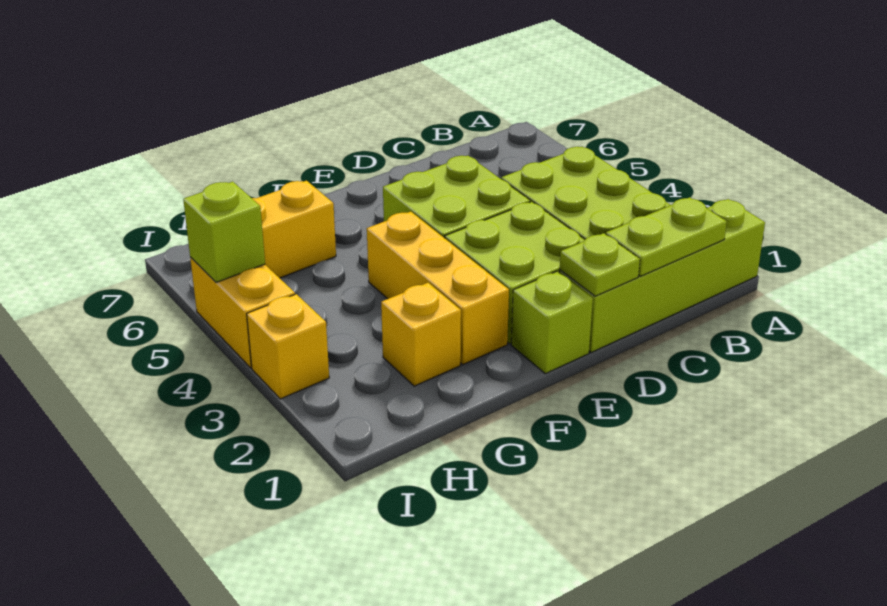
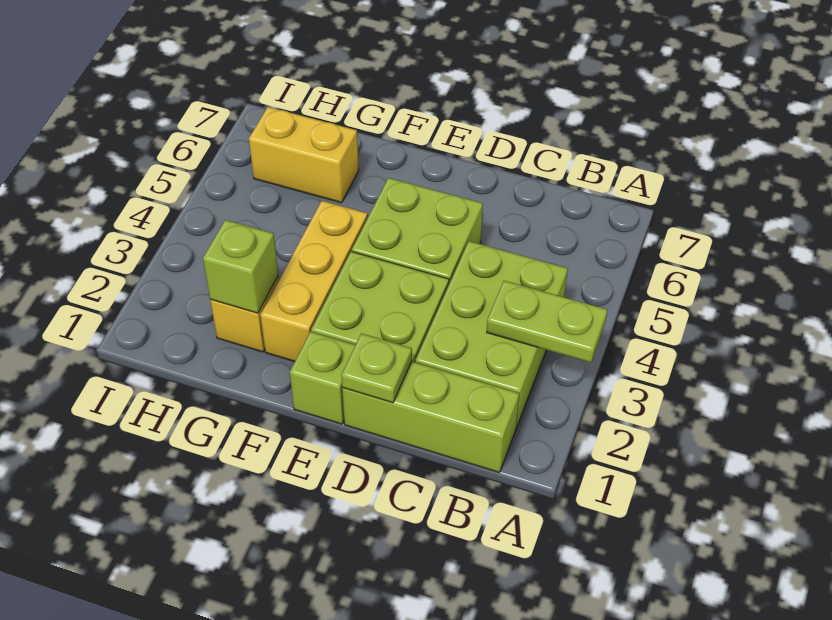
lime brick A1:D1 level 1 -> lime brick B1:D1 level 1
lime plate B1:C1 level 2 -> lime plate A3:B3 level 2
yellow brick I3 level 1 -> none
yellow brick I4:I5 level 1 -> none
lime brick I5 level 2 -> lime brick G2 level 2

